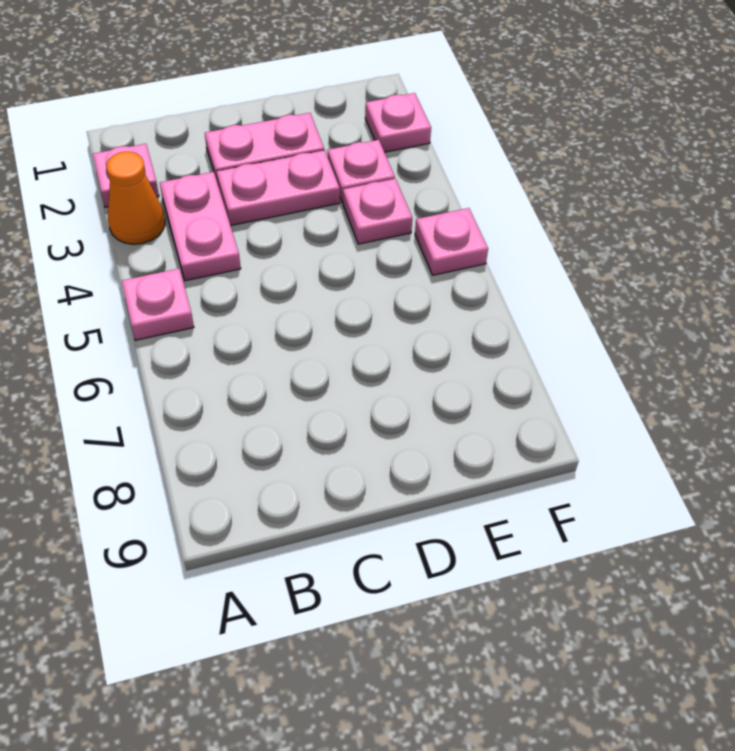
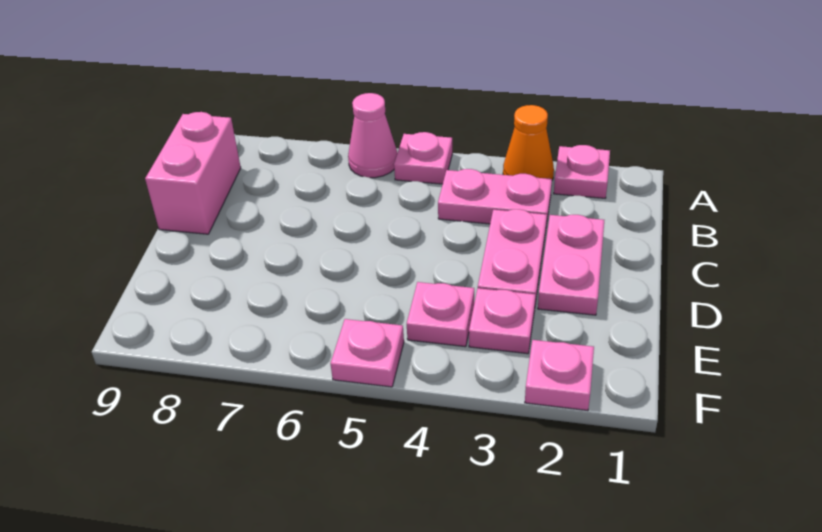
none -> pink cone A6 level 1
none -> pink brick B9:C9 level 1

